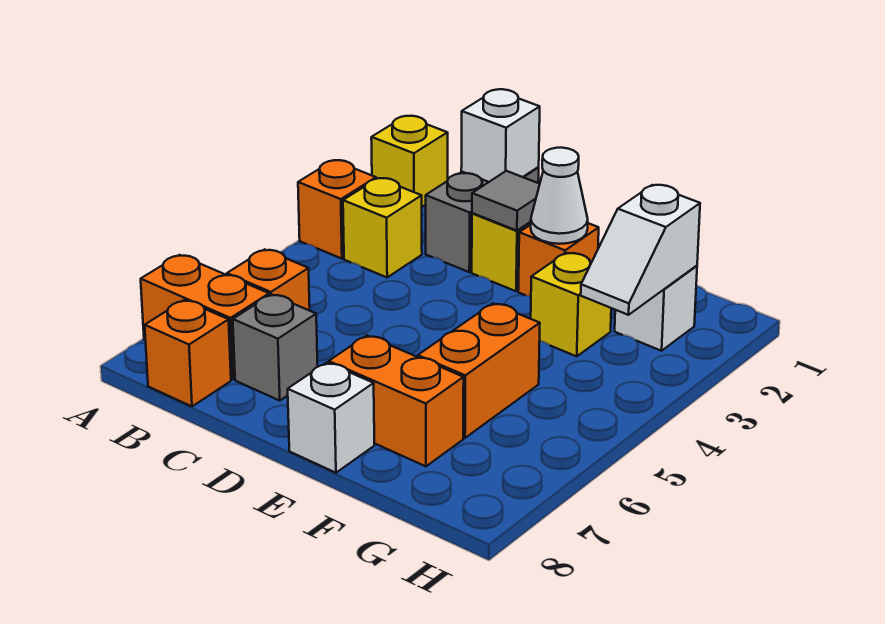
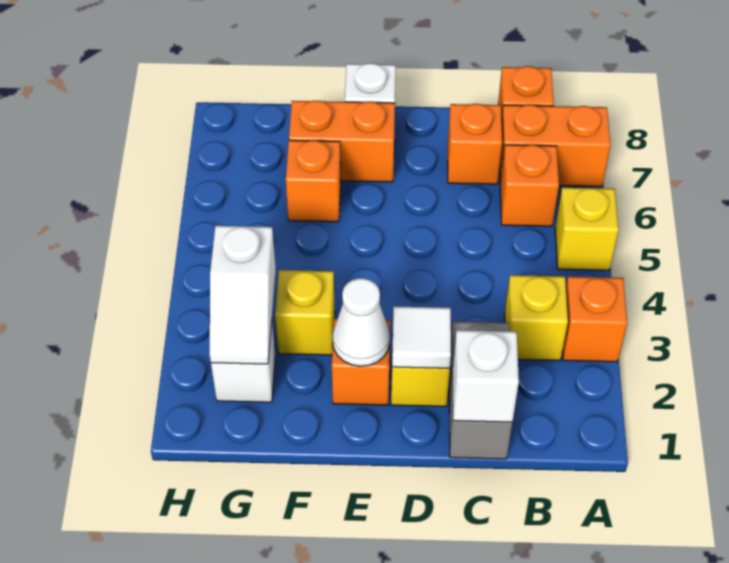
yellow brick A1 level 1 -> yellow brick A5 level 1
grey brick C7 level 1 -> orange brick C7 level 1
grey tile D2 level 2 -> white tile D2 level 2
orange brick F5:F6 level 1 -> orange brick F6 level 1
white slope G2:G3 level 2 top 2 -> white slope G2:G3 level 2 top 3

